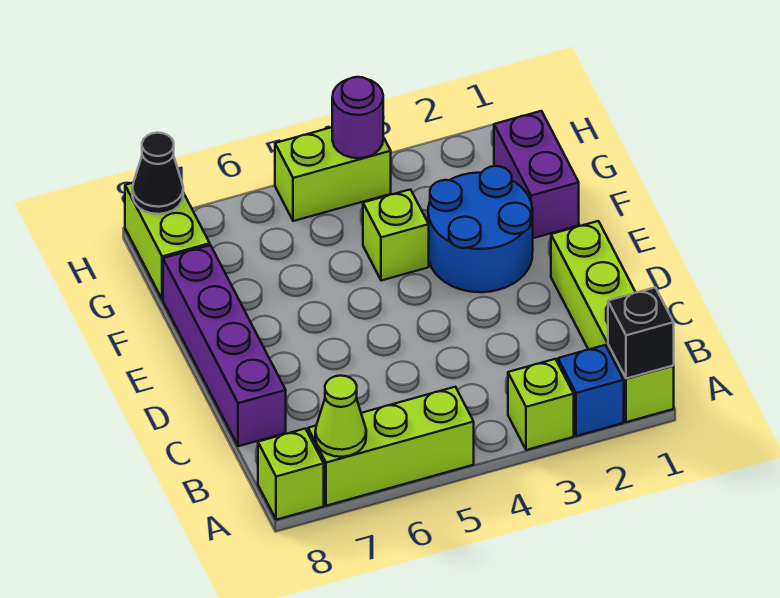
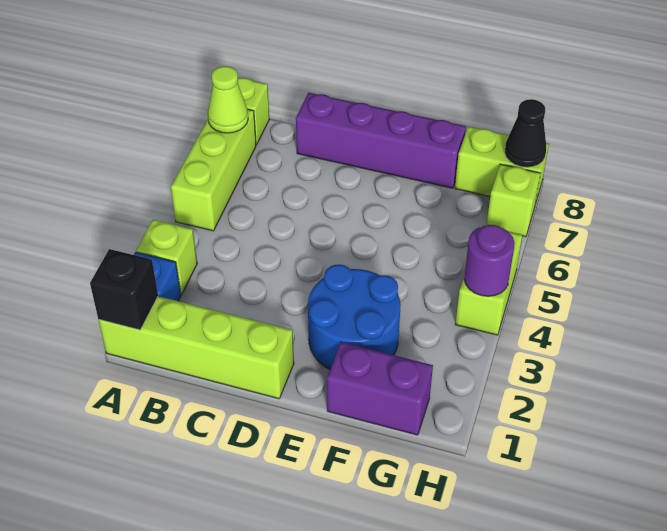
lime brick F4 level 1 -> lime brick H7 level 1

